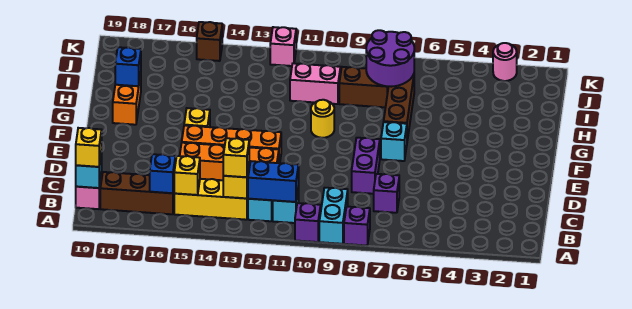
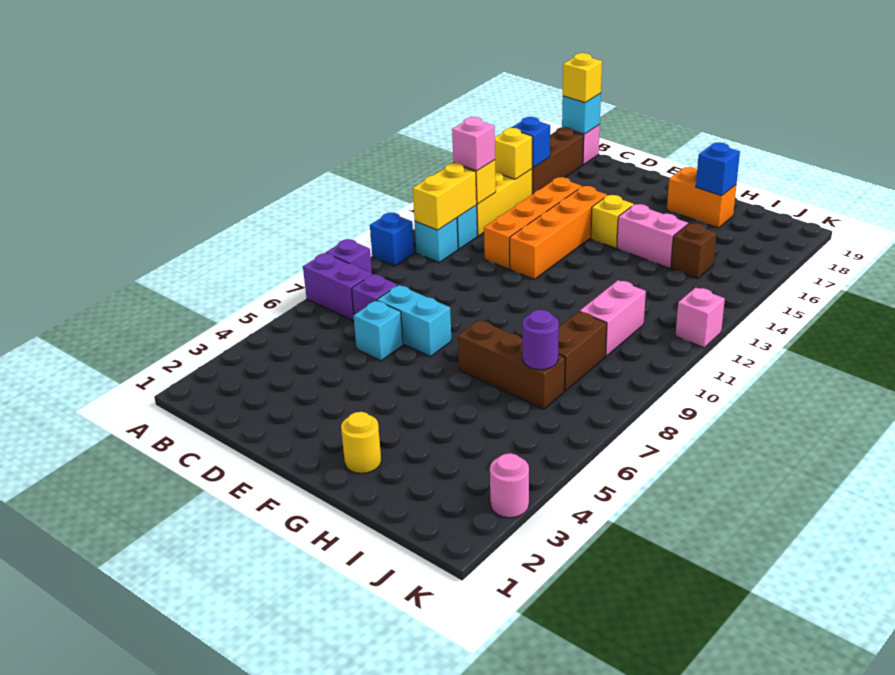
cyan brick A9:B9 level 1 -> cyan brick D7:E7 level 1
purple brick A10 level 1 -> blue brick A10 level 1
blue brick B11:B12 level 2 -> yellow brick B11:B12 level 2
yellow brick B13 level 3 -> pink brick B13 level 3
purple brick D8:E8 level 1 -> purple brick A7:B7 level 1
cyan brick F7 level 1 -> cyan brick D6 level 1
yellow round brick G10 level 1 -> yellow round brick G2 level 1
none -> pink brick G15:H15 level 1
purple round brick I7:J8 level 2 -> purple round brick I7 level 2
brown brick K15 level 1 -> brown brick I15 level 1

